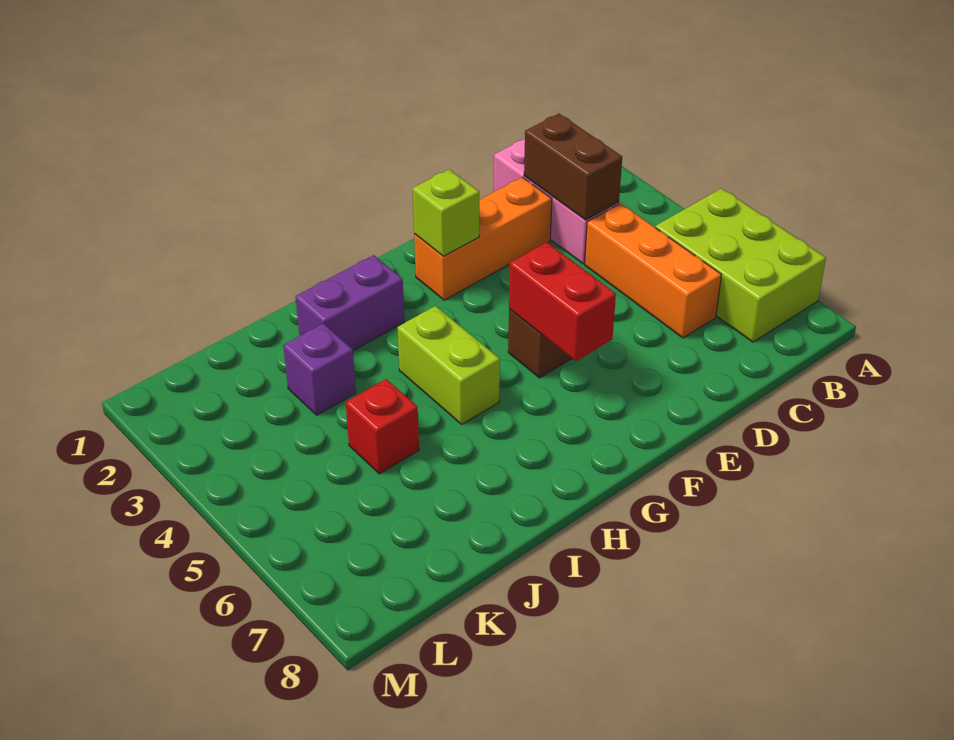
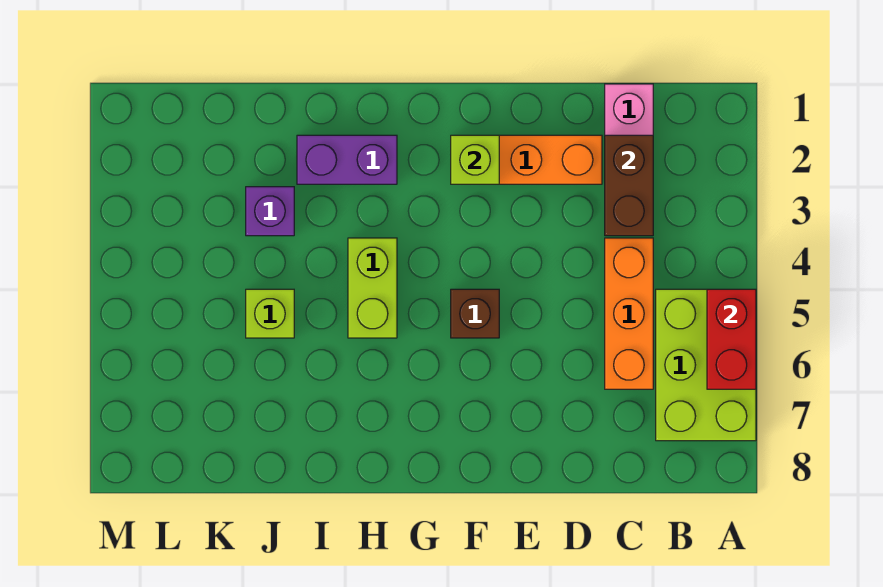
red brick F5:F6 level 2 -> red brick A5:A6 level 2
red brick J5 level 1 -> lime brick J5 level 1

